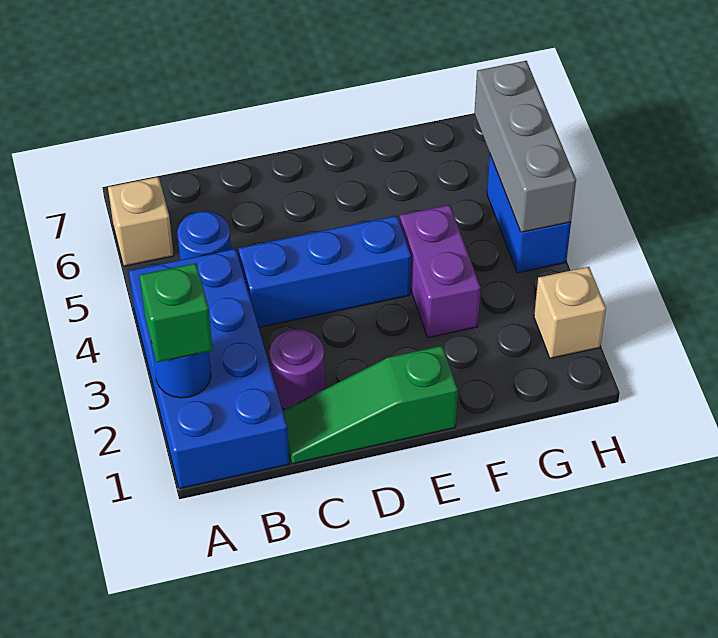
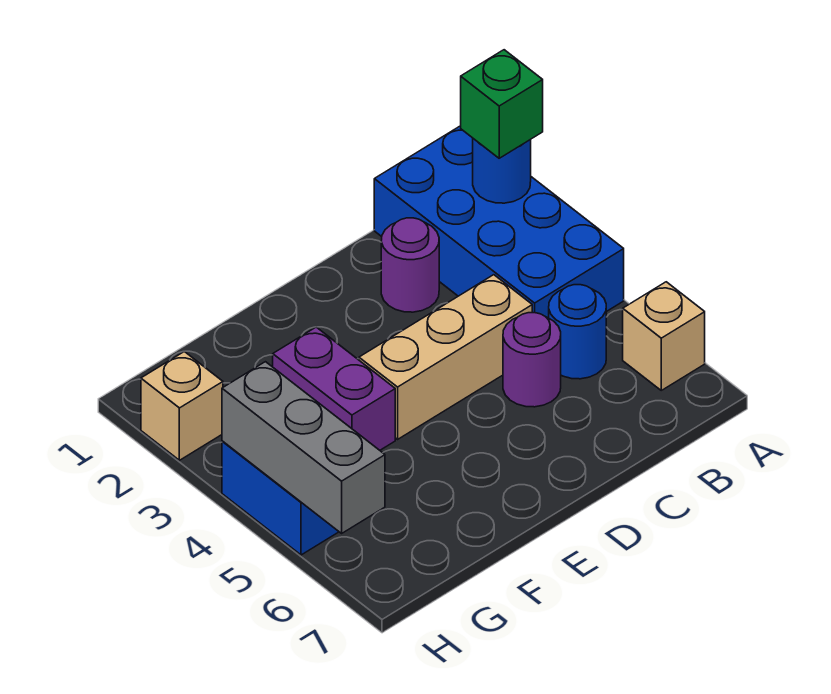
green slope C1:E1 level 1 top E -> none
blue brick C4:E4 level 1 -> tan brick C4:E4 level 1
none -> purple round brick C5 level 1

